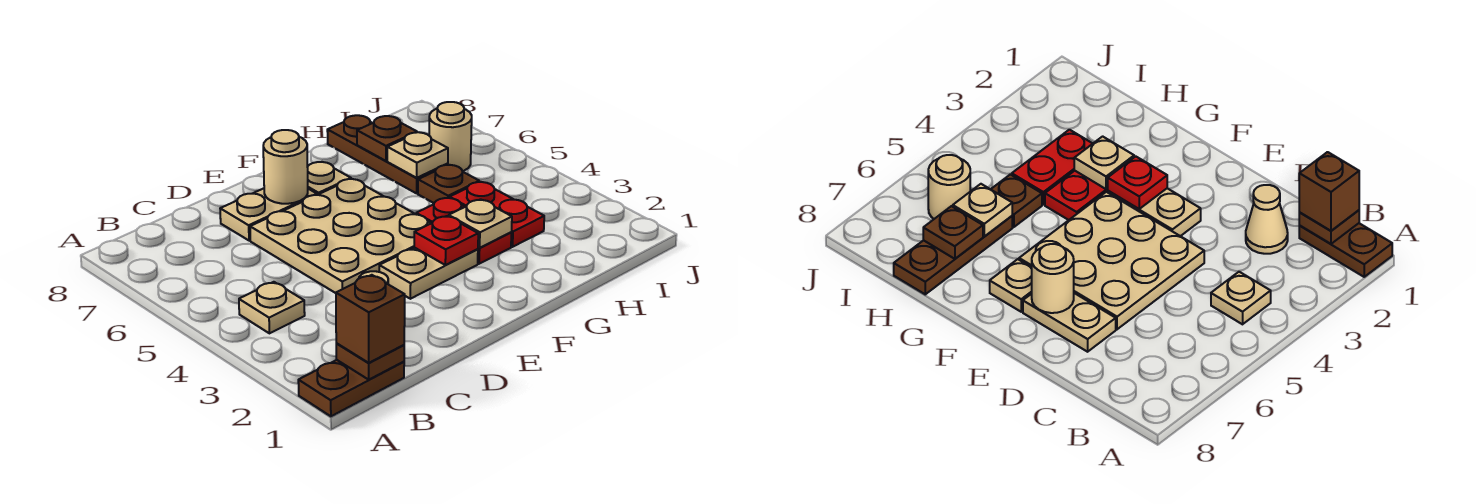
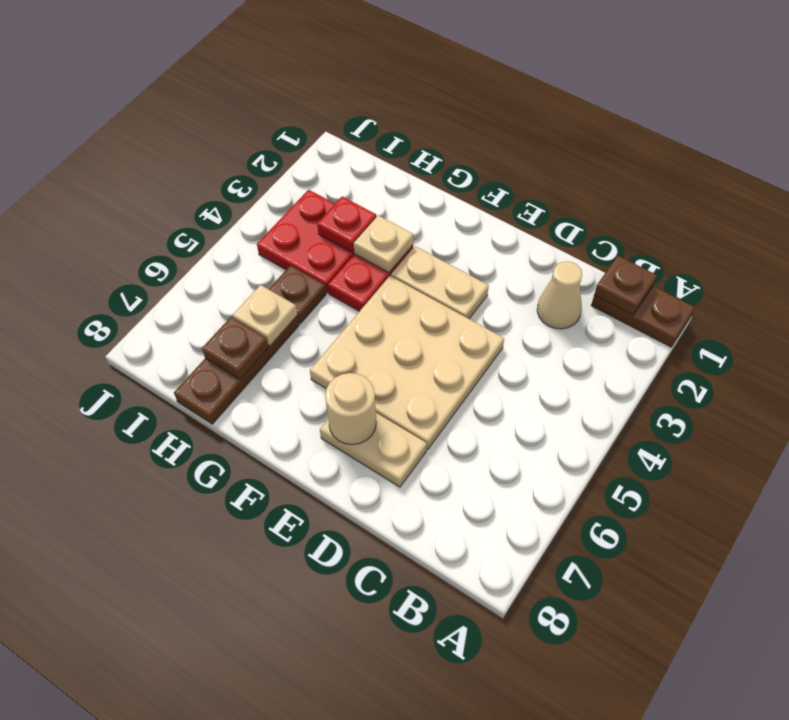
brown brick B1 level 3 -> none
tan plate B4 level 1 -> none
red plate F3 level 2 -> red plate H3 level 2
tan plate F7 level 1 -> none
red plate H3:H4 level 1 -> red plate H3:I4 level 1
tan round brick I6 level 1 -> none

